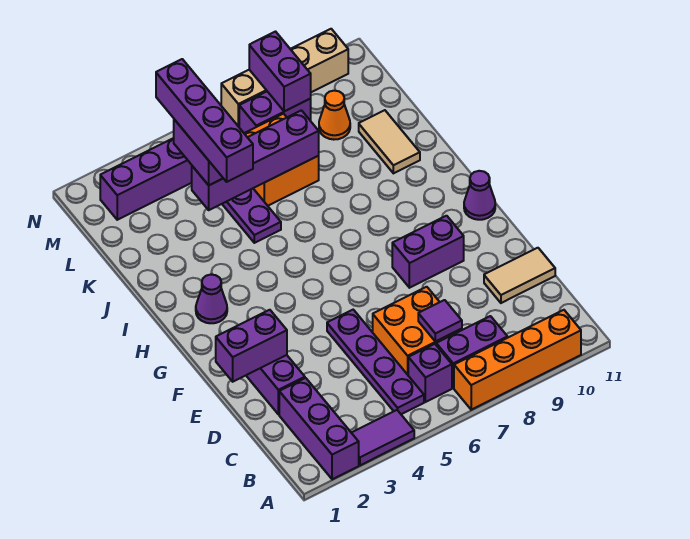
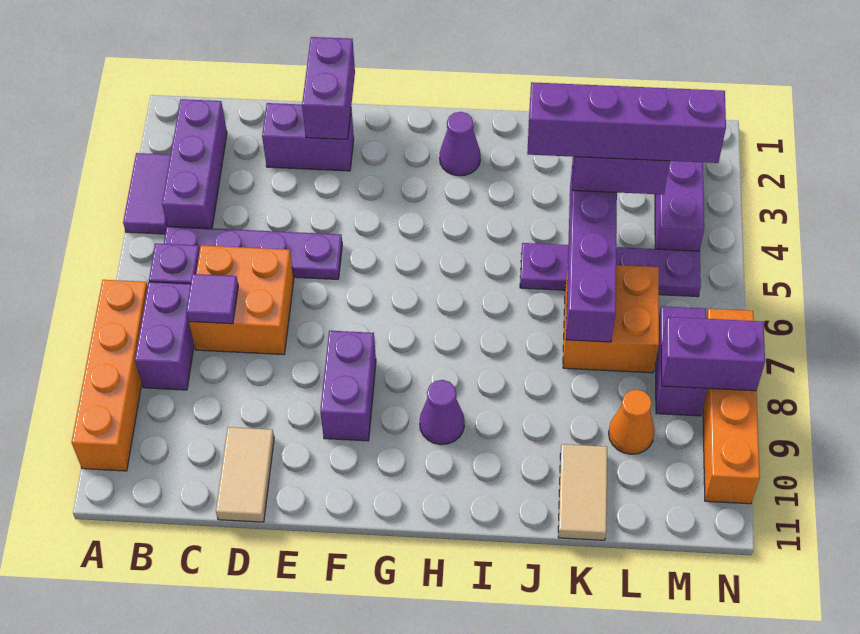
purple brick A2:C2 level 1 -> purple brick B2:B4 level 1
purple cone G11 level 1 -> purple cone H9 level 1
tan tile J10:K10 level 1 -> tan tile K10:K11 level 1
tan brick N7:N10 level 1 -> orange brick N7:N10 level 1

